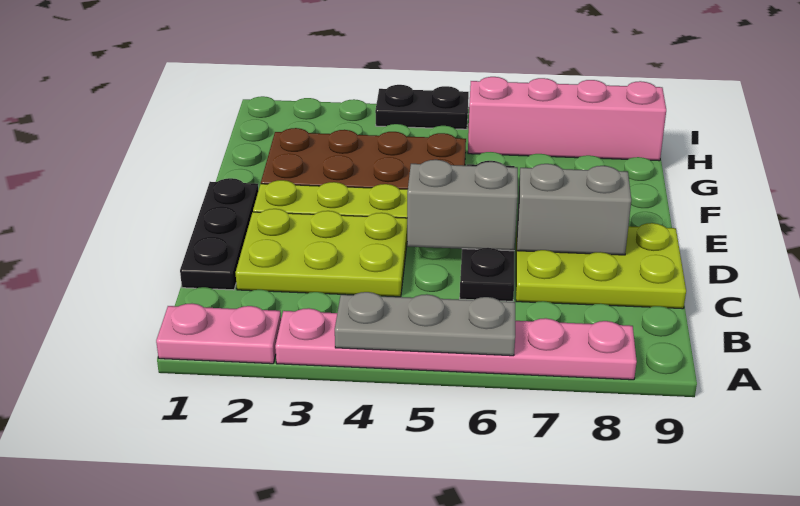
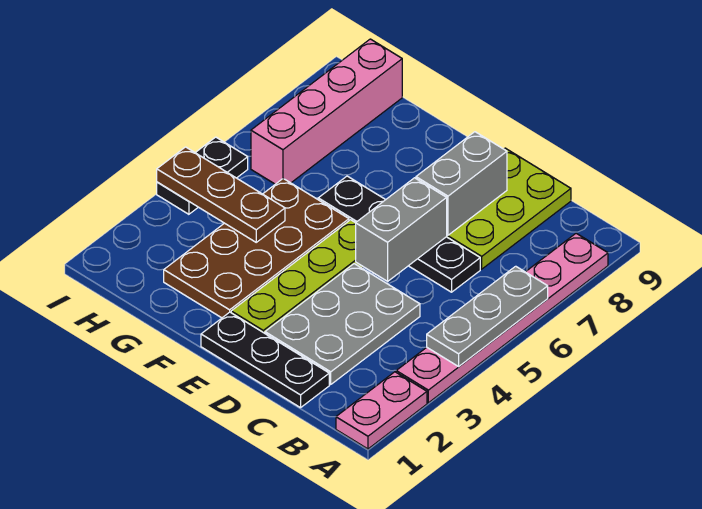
lime plate C2:D4 level 1 -> grey plate C2:D4 level 1
none -> brown plate G4:I4 level 2

